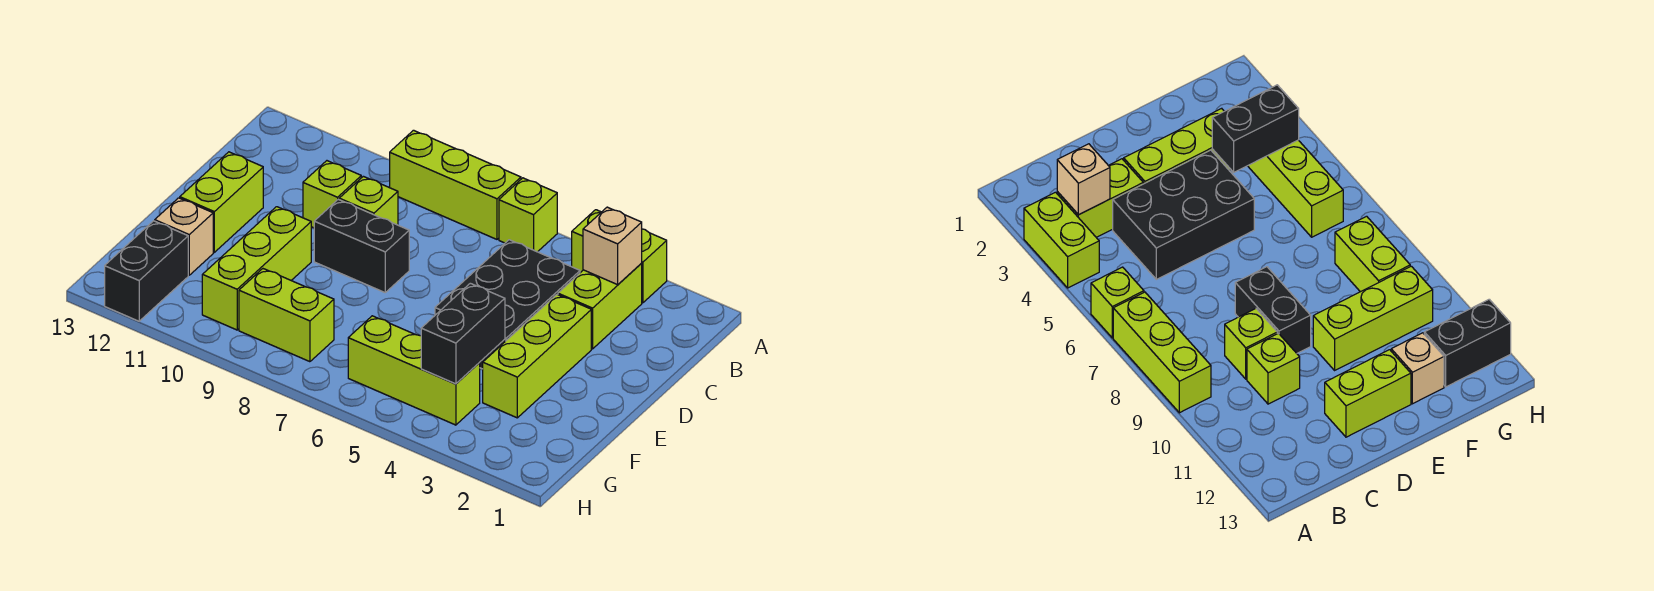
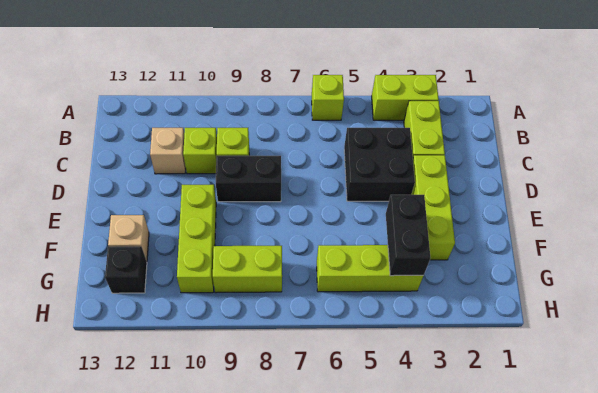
lime brick A7:A9 level 1 -> none
tan brick B3 level 2 -> tan brick C11 level 1
black brick C4:E5 level 1 -> black brick C4:D5 level 1
lime brick D12:E12 level 1 -> none
black brick G12:H12 level 1 -> black brick G12 level 1

